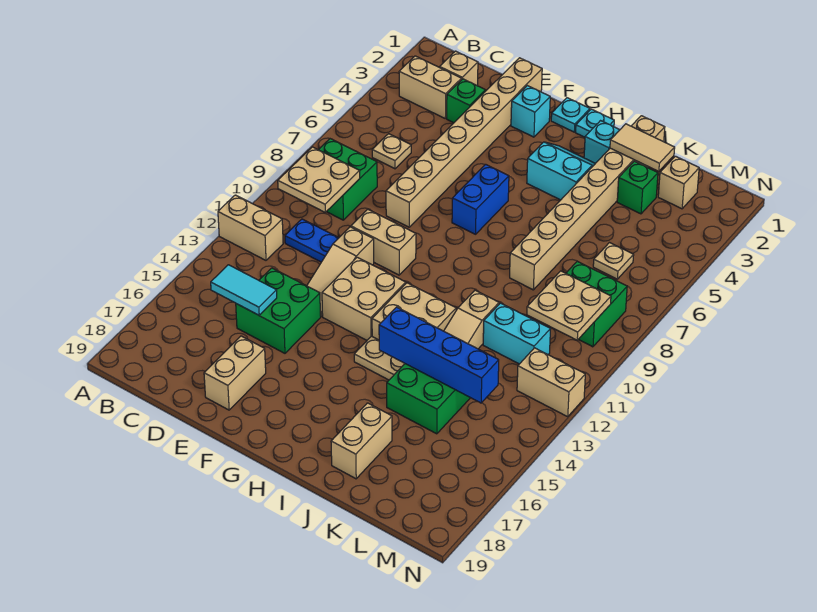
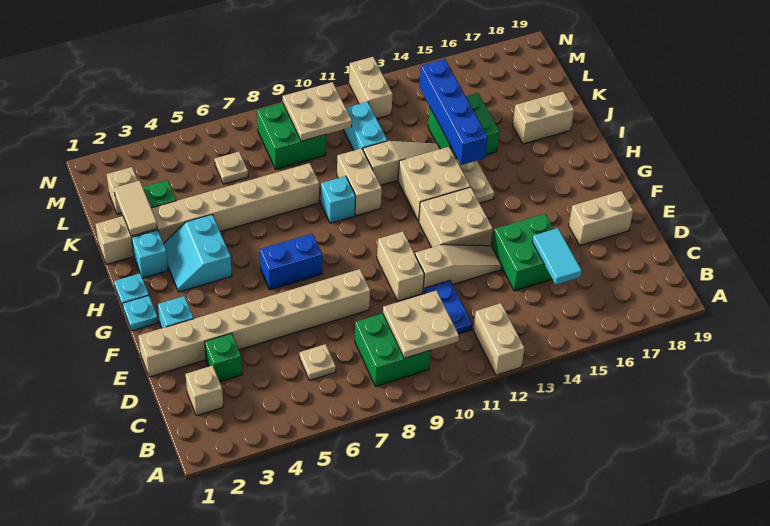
tan brick B3:C3 level 1 -> tan brick I10:J10 level 1
none -> cyan brick I9 level 1

